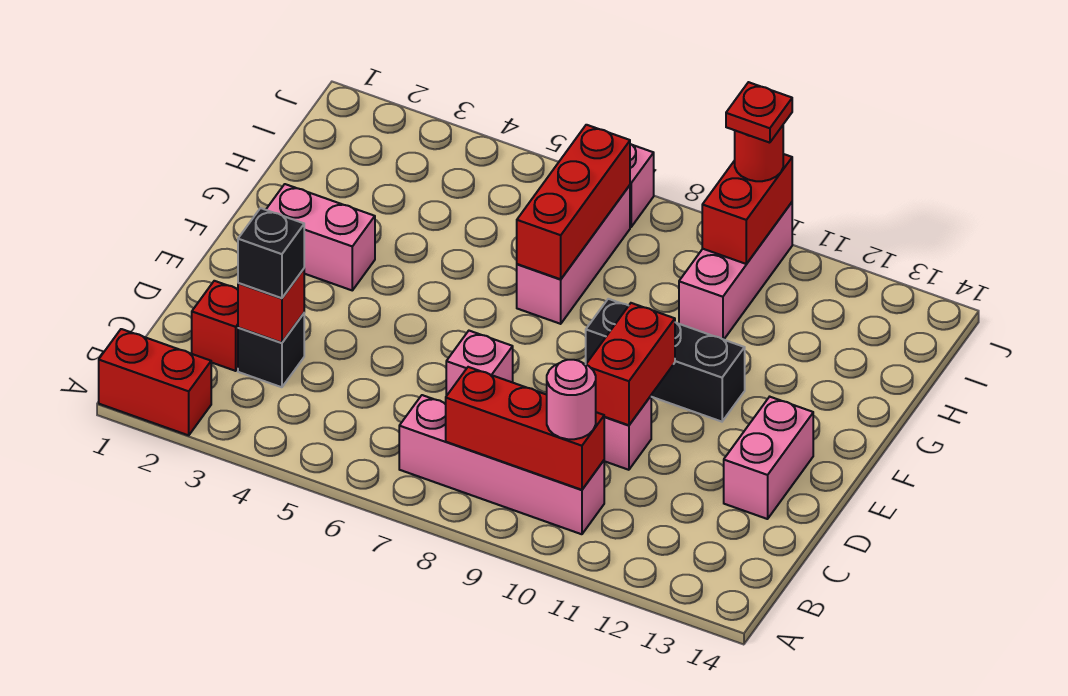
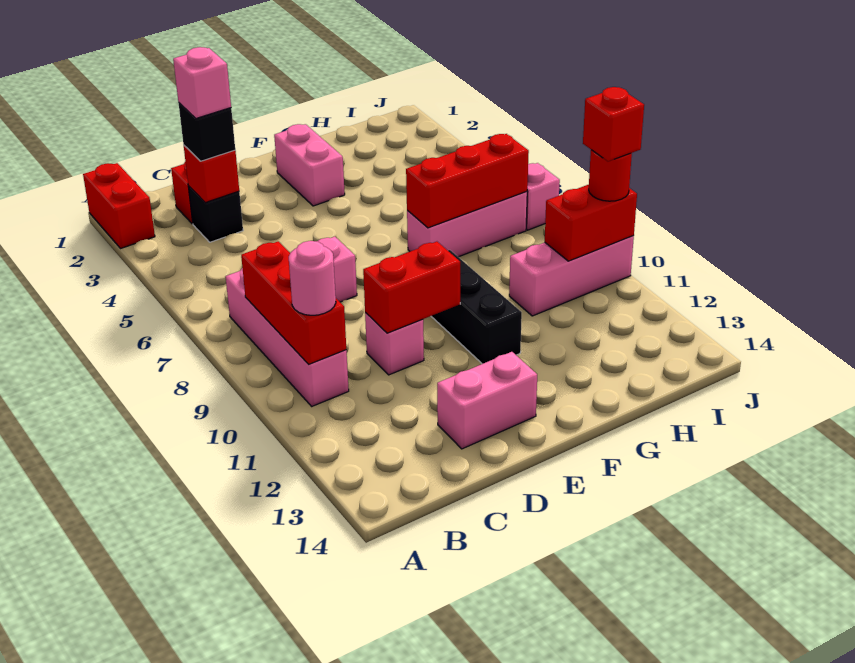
none -> pink brick C3 level 4
red plate J10 level 4 -> red brick J10 level 4

